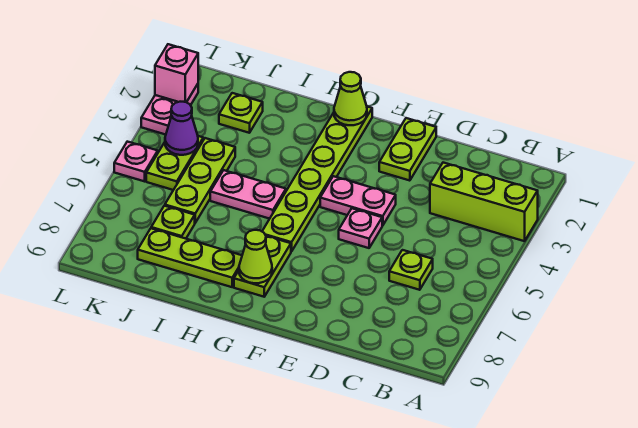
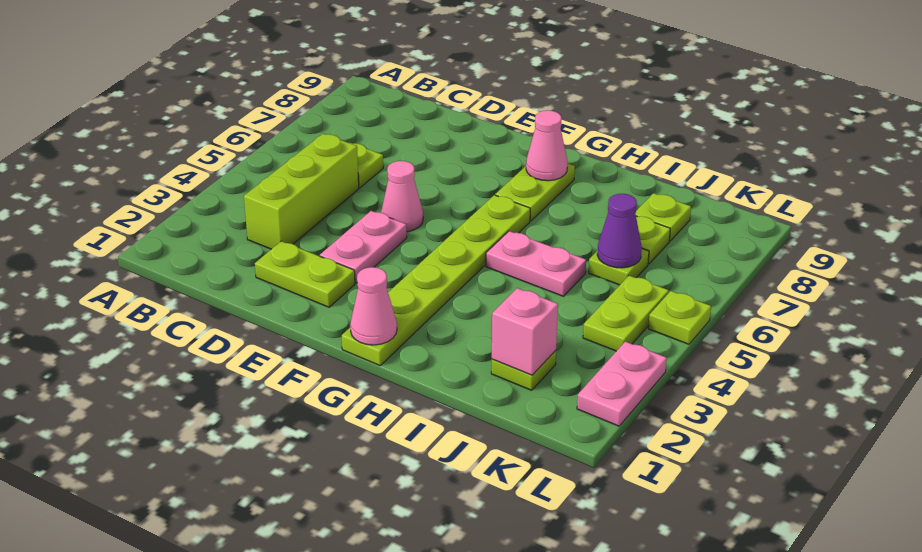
lime brick A3:C3 level 1 -> lime brick C3:C5 level 1
lime plate E1:E2 level 1 -> lime plate D2:E2 level 1
pink plate E4:F4 level 1 -> pink plate E3:E4 level 1
pink plate E5 level 1 -> pink cone E5 level 1
lime cone G1 level 2 -> pink cone G1 level 2
lime cone G8 level 2 -> pink cone G8 level 2
lime plate H8:J8 level 1 -> lime plate J8 level 1
lime plate J4:J6 level 1 -> lime plate J6 level 1
purple cone K4 level 2 -> purple cone J6 level 2
pink brick L2 level 2 -> pink brick J2 level 2
pink plate L5 level 1 -> lime plate L5 level 1

